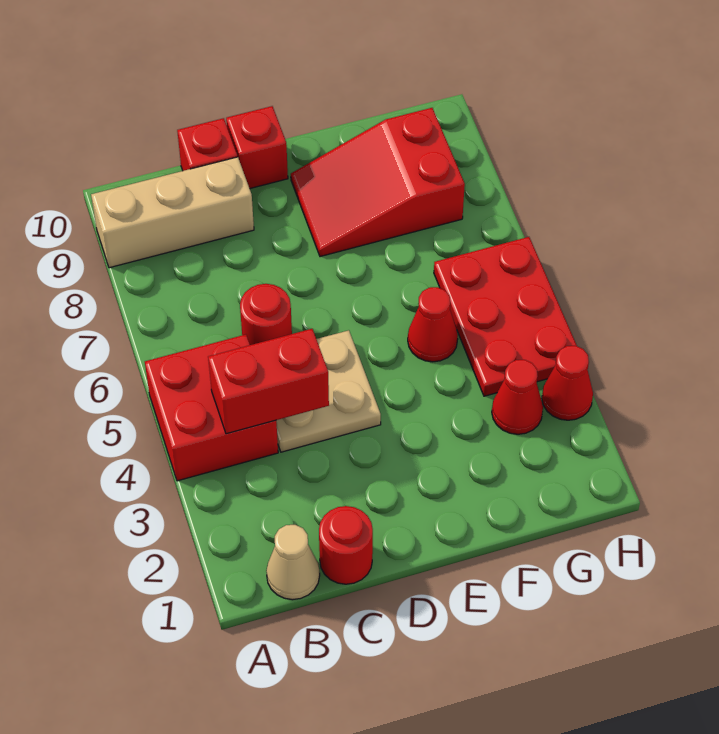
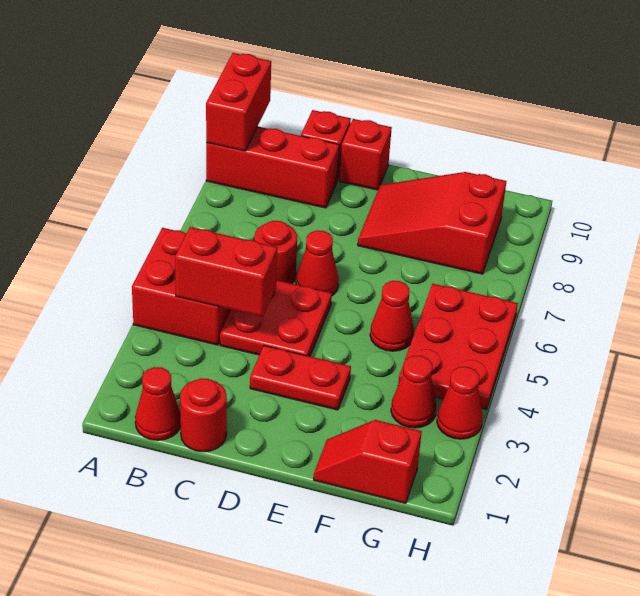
tan brick A9:C9 level 1 -> red brick A9:C9 level 1
none -> red brick A9:A10 level 2
tan cone B1 level 1 -> red cone B1 level 1
tan plate C4:D5 level 1 -> red plate C4:D5 level 1
none -> red plate D3:E3 level 1
none -> red cone D6 level 1
none -> red slope F1:G1 level 1 top G

